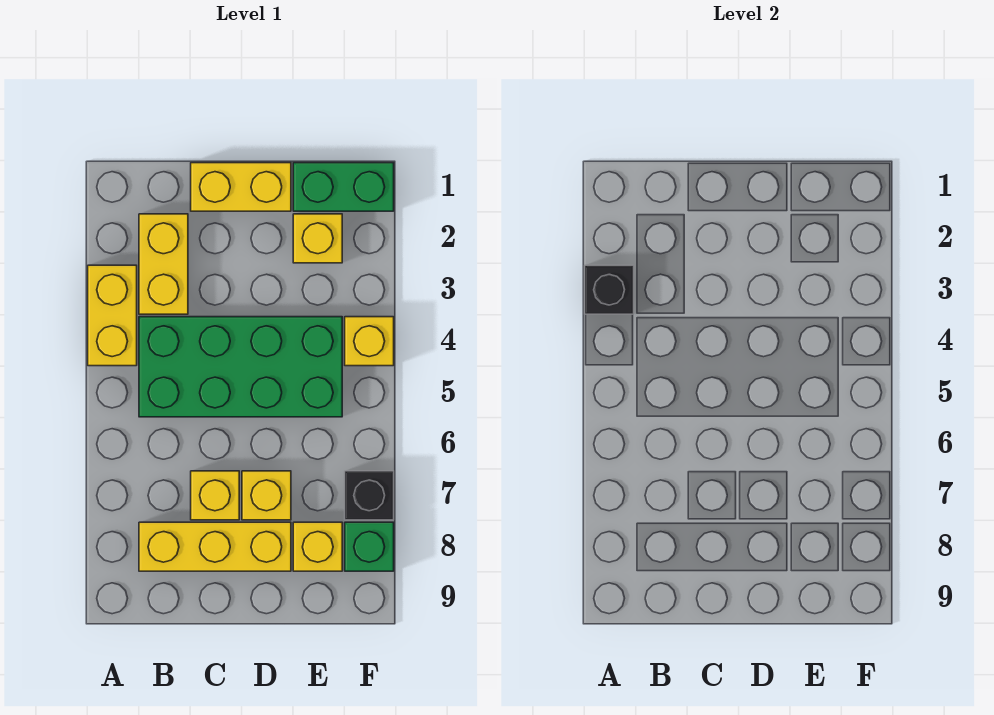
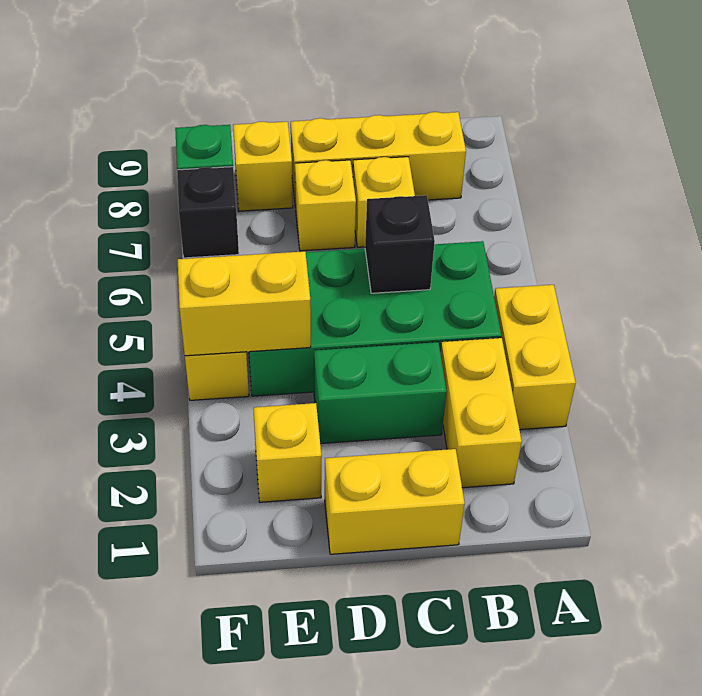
black brick A3 level 2 -> black brick C5 level 2
green brick E1:F1 level 1 -> green brick C3:D3 level 1
none -> yellow brick E4:F4 level 2

